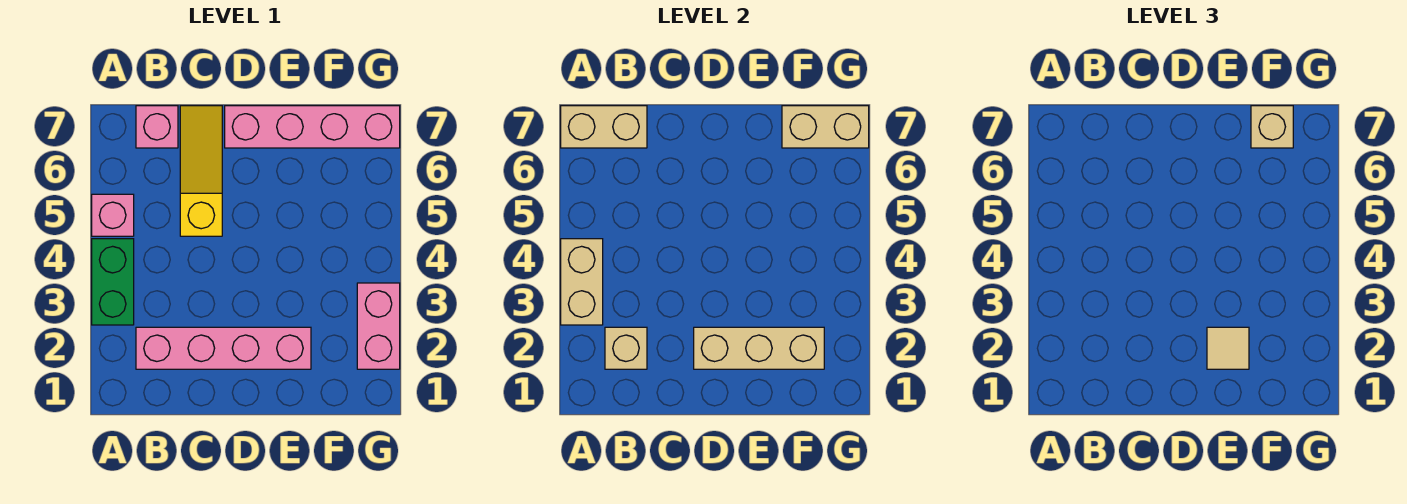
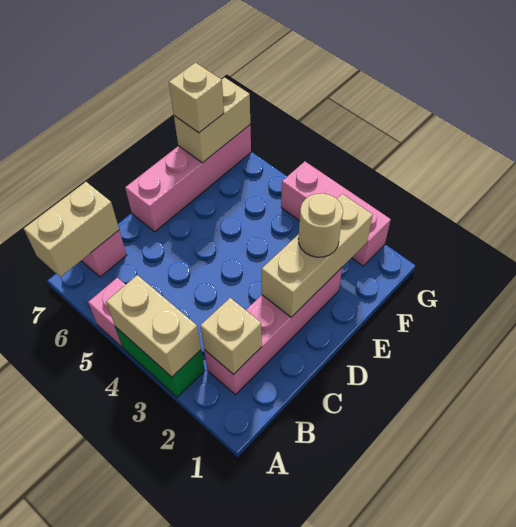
yellow slope C5:C7 level 1 top 5 -> none
tan tile E2 level 3 -> tan round brick E2 level 3
pink brick G2:G3 level 1 -> pink brick G2:G4 level 1

